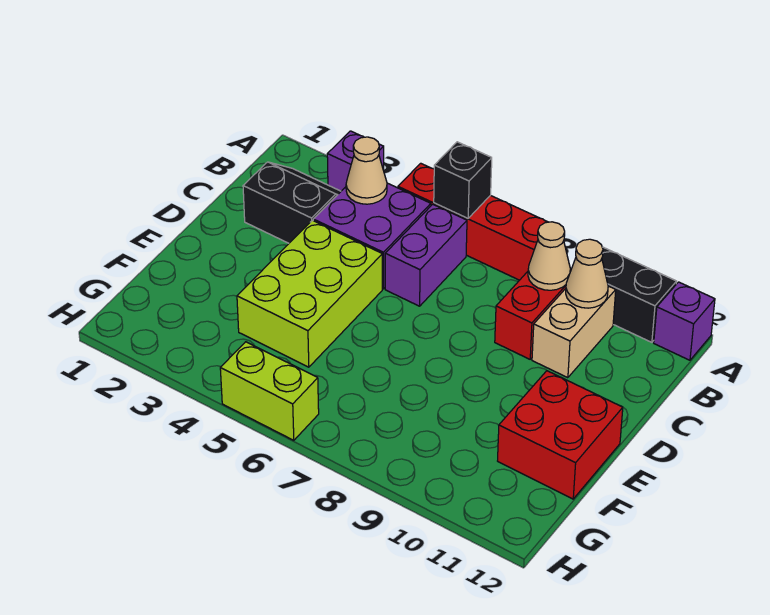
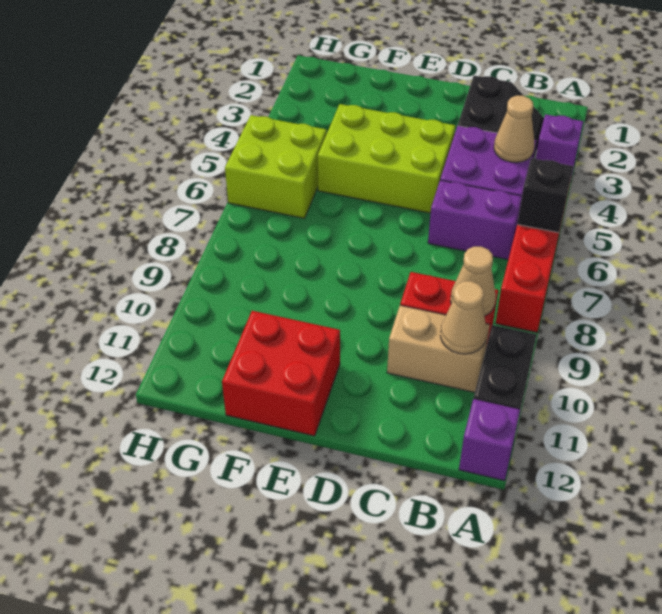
lime brick H5:H6 level 1 -> lime brick G5:H6 level 1

